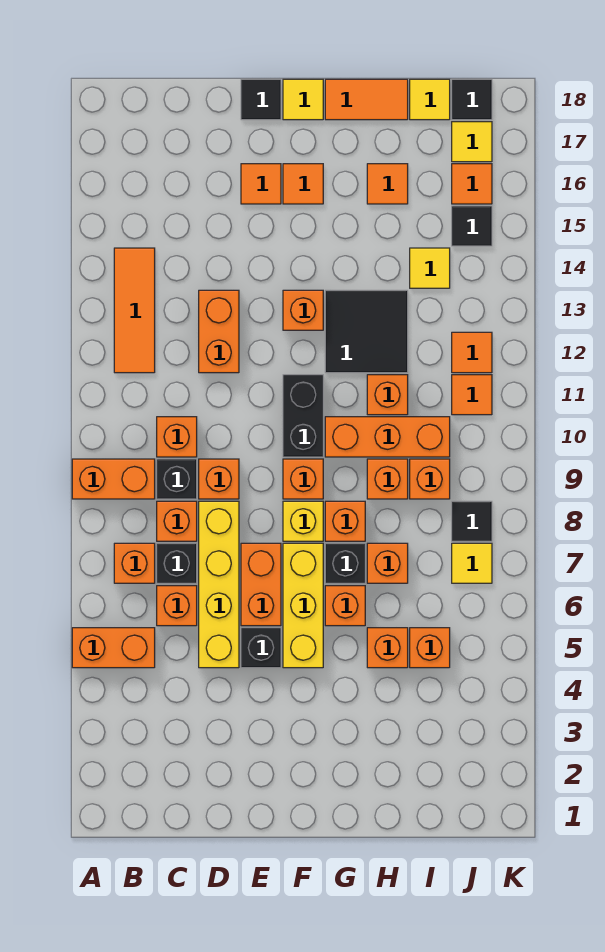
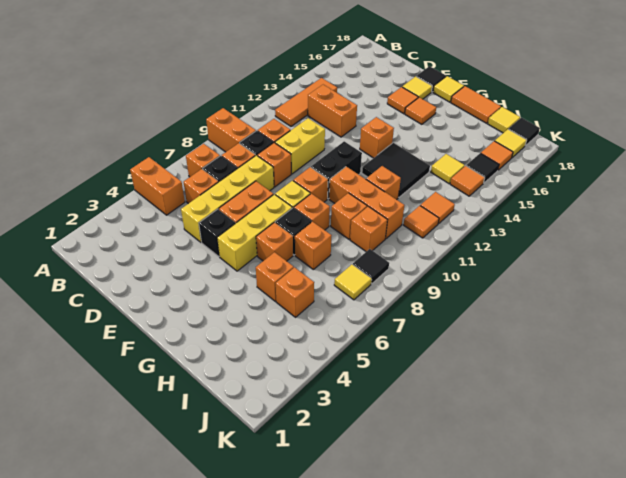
none -> yellow brick D10:D11 level 1
orange brick D12:D13 level 1 -> orange brick C13:D13 level 1
none -> yellow tile E17 level 1
orange tile H16 level 1 -> orange tile J14 level 1

